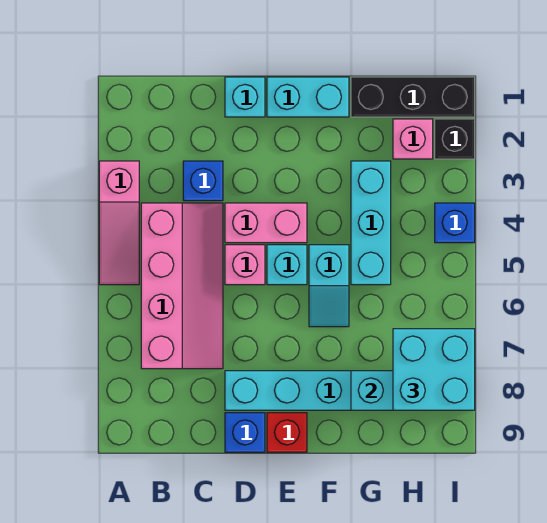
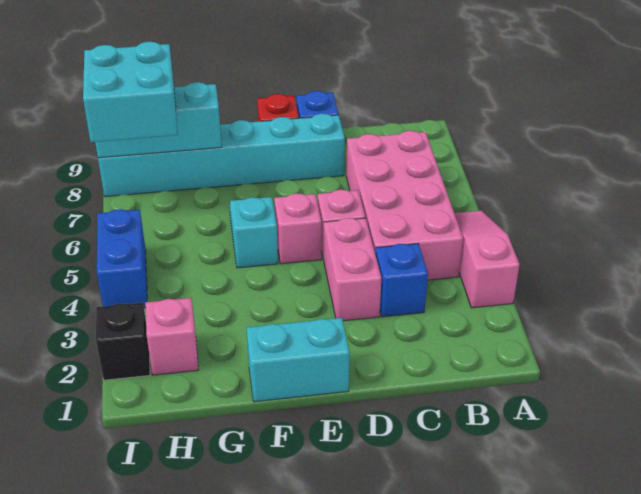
pink slope B4:C7 level 1 top B -> pink brick B4:C7 level 1
cyan brick D1 level 1 -> none
pink brick D4:E4 level 1 -> pink brick D3:D4 level 1
cyan brick E5 level 1 -> pink brick E5 level 1
black brick G1:I1 level 1 -> none
cyan brick G3:G5 level 1 -> none
blue brick I4 level 1 -> blue brick I4:I5 level 1

